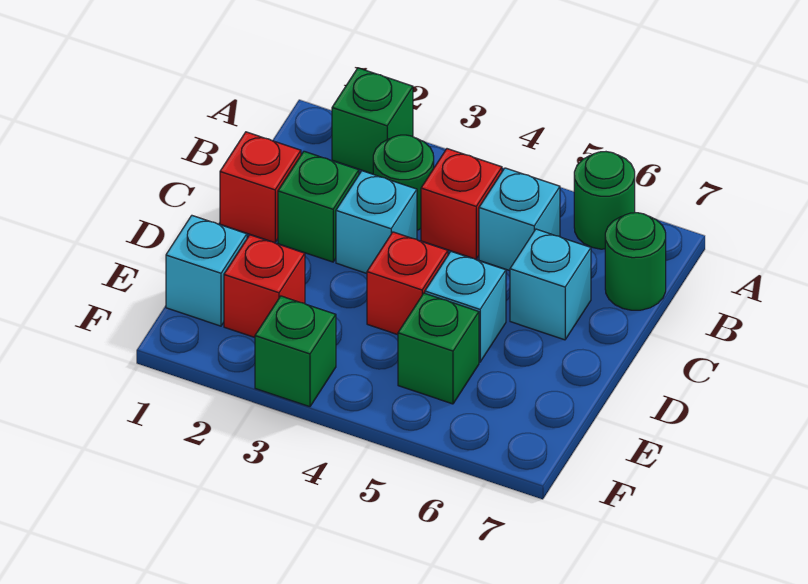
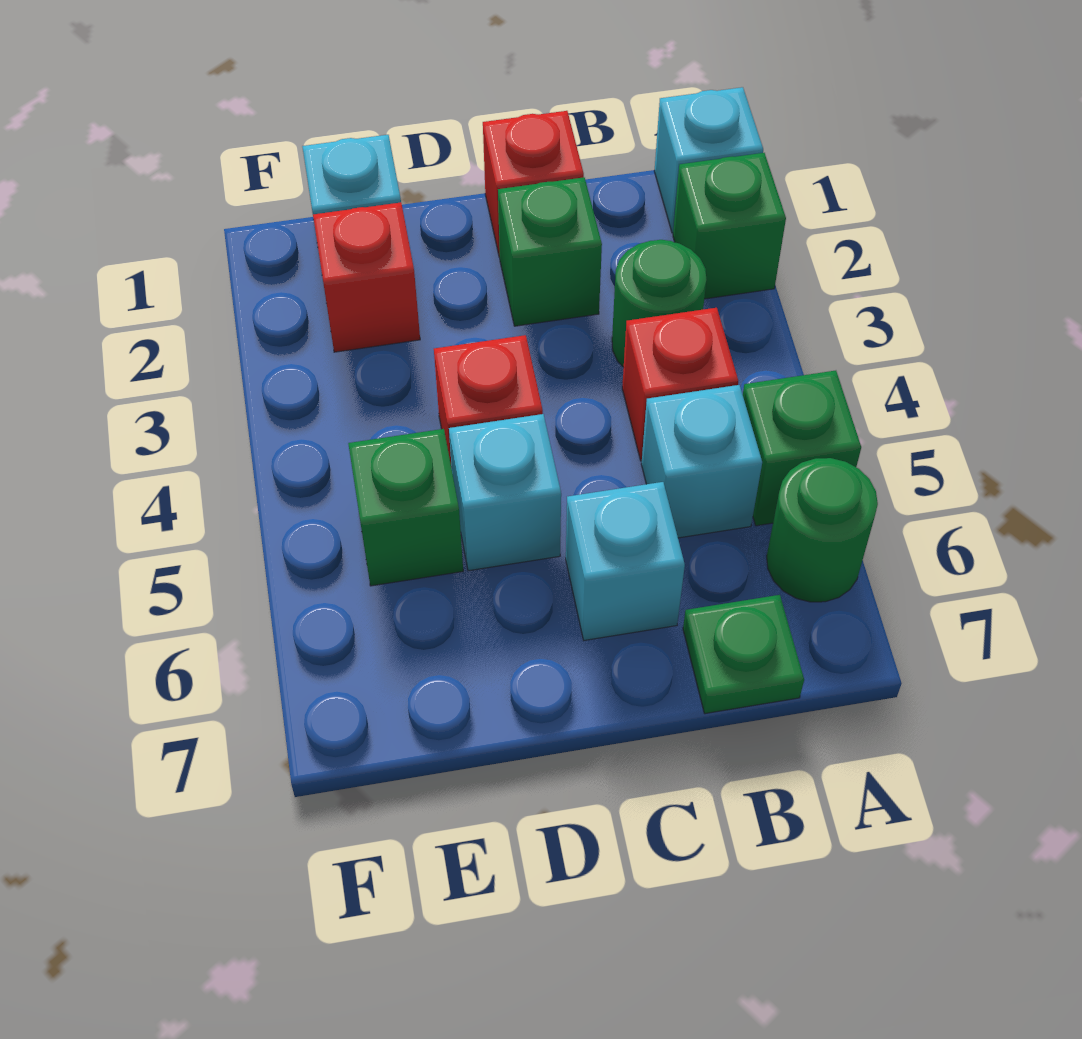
green round brick B7 level 1 -> green plate B7 level 1
cyan brick C3 level 1 -> cyan brick A1 level 1
green brick F3 level 1 -> green brick A5 level 1

